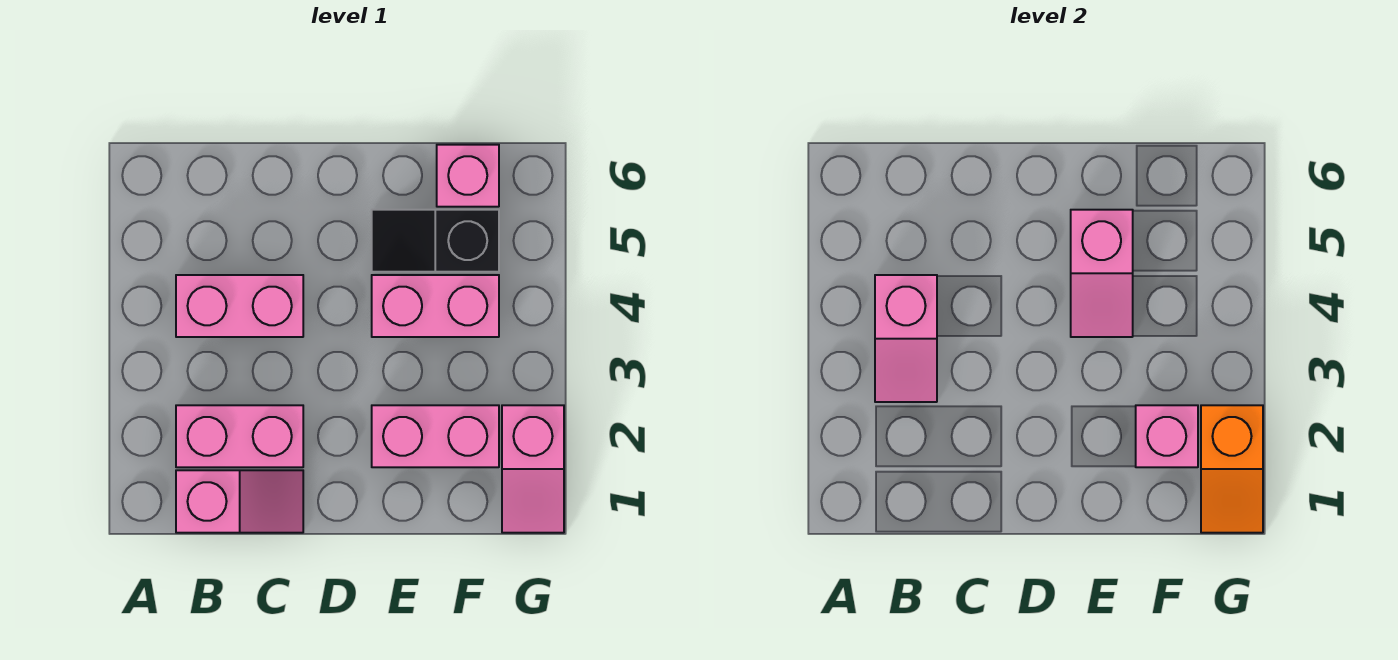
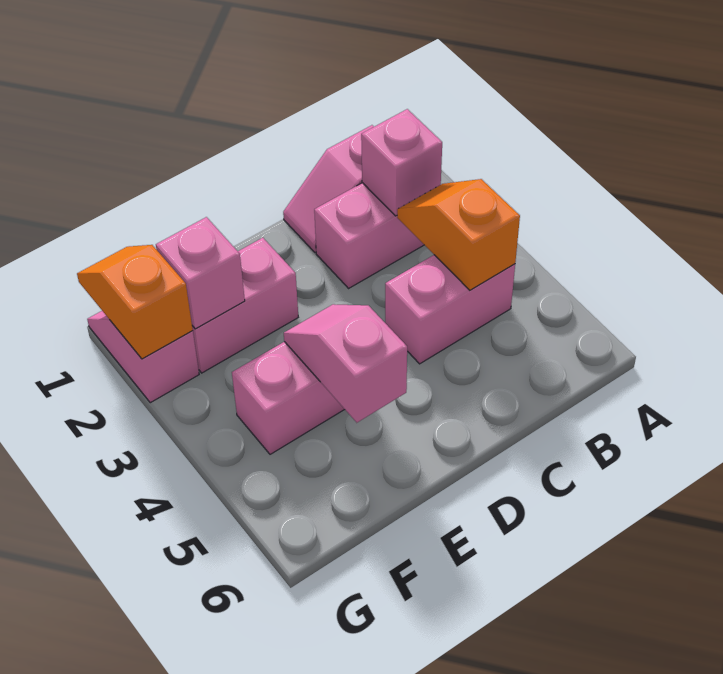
pink slope B3:B4 level 2 top 4 -> orange slope B3:B4 level 2 top 4
black slope E5:F5 level 1 top F -> none
pink brick F6 level 1 -> pink brick B2 level 2

